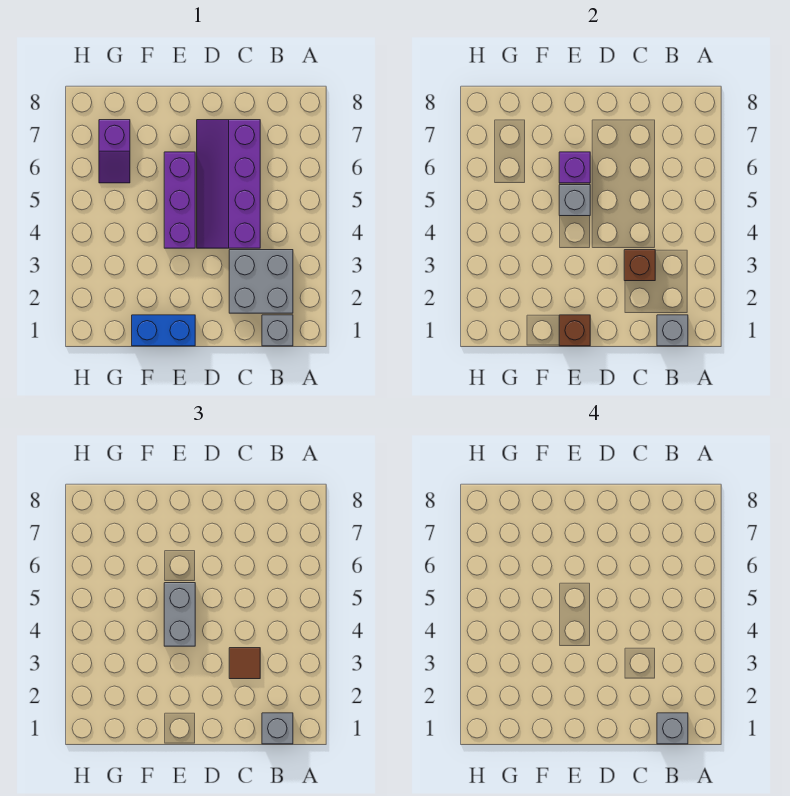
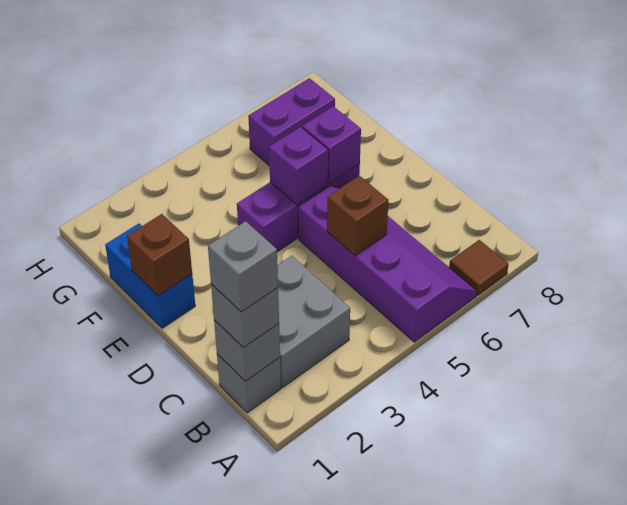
brown brick C3 level 2 -> brown brick C5 level 2
brown tile C3 level 3 -> brown tile A7 level 1
purple slope C4:D7 level 1 top C -> purple slope A5:D6 level 1 top 5
grey brick E4:E5 level 3 -> none
grey brick E5 level 2 -> purple brick E5 level 2
purple slope G6:G7 level 1 top 7 -> purple brick G6:G7 level 1

